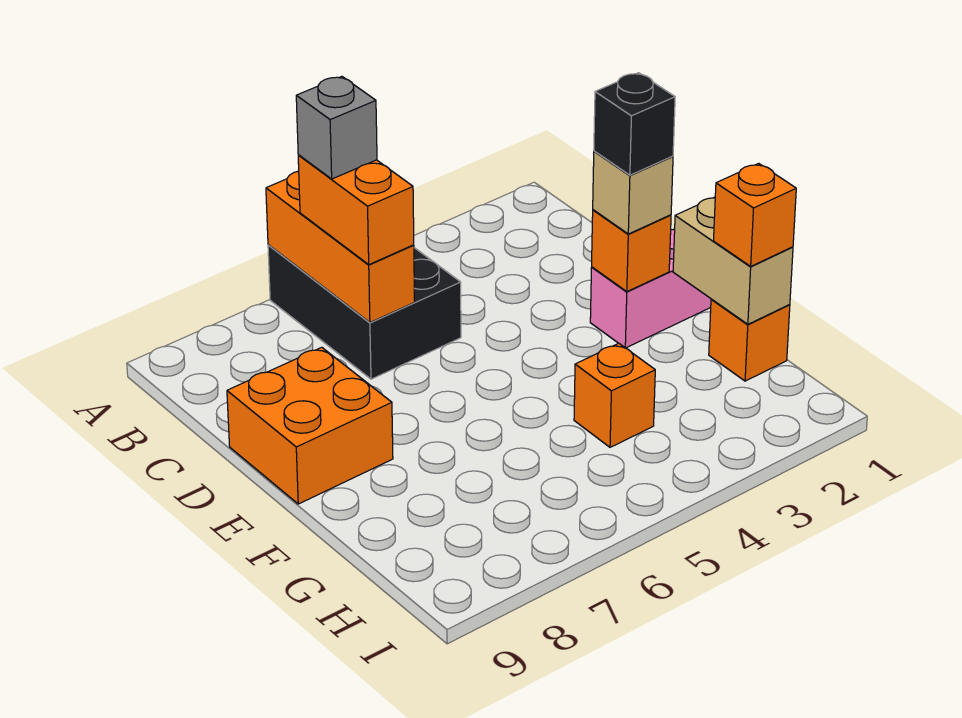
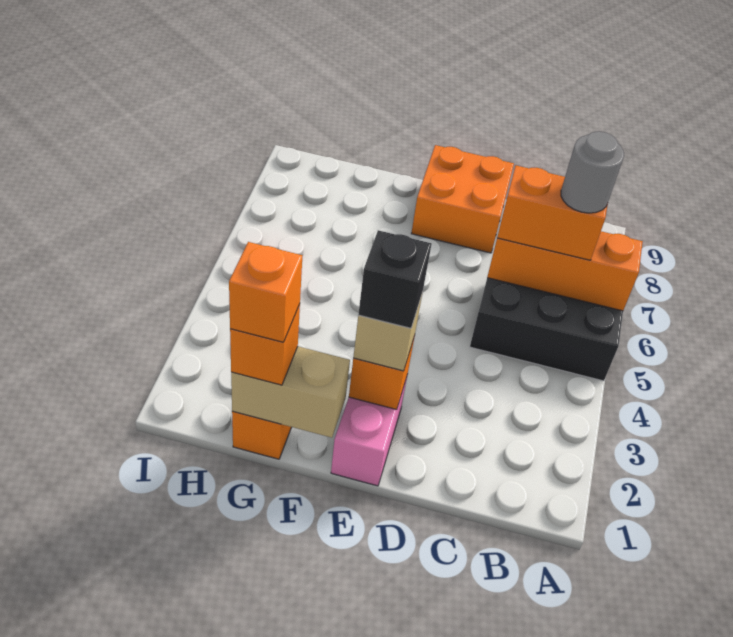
grey brick B6 level 4 -> grey round brick B6 level 4
orange brick G4 level 1 -> orange brick G1 level 4

